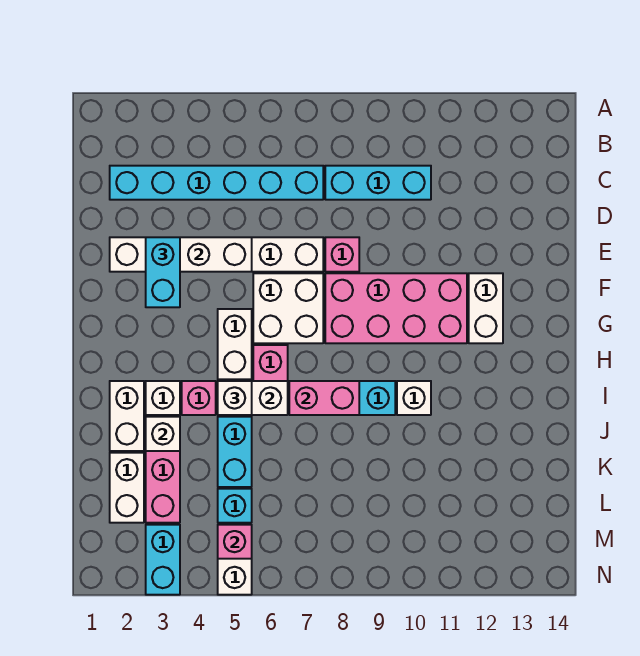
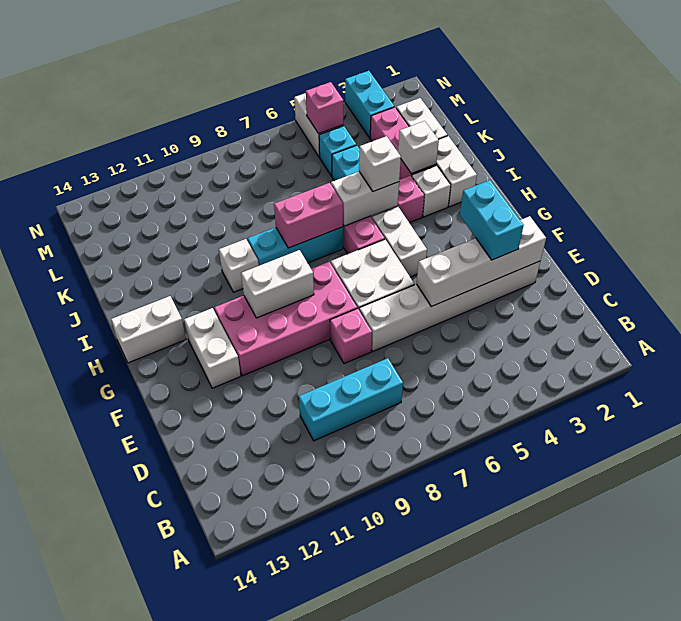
cyan brick C2:C7 level 1 -> none
none -> white brick G9:G10 level 2
none -> white brick H13:H14 level 1

